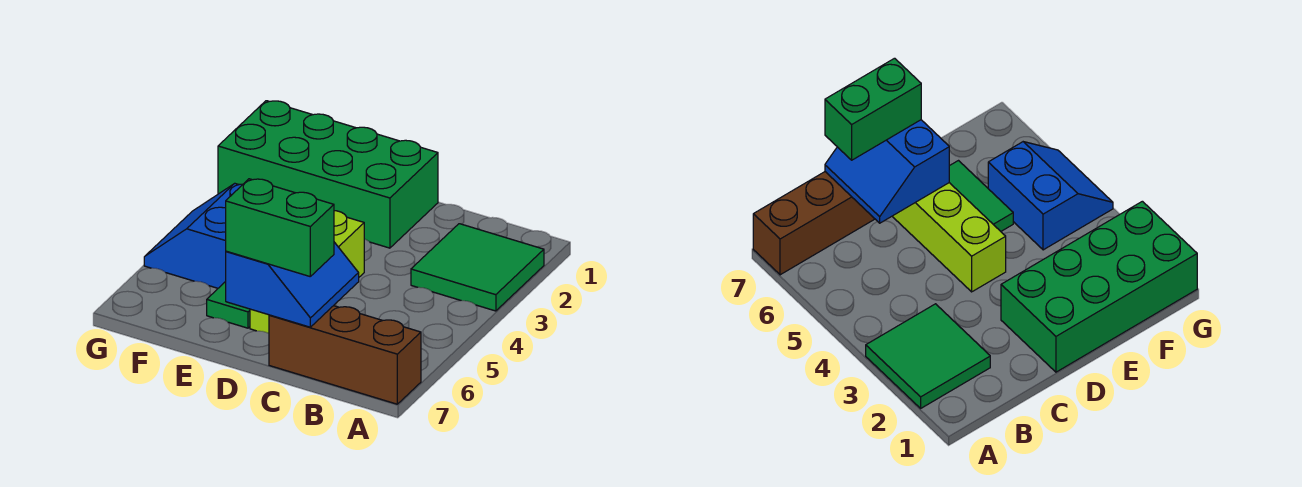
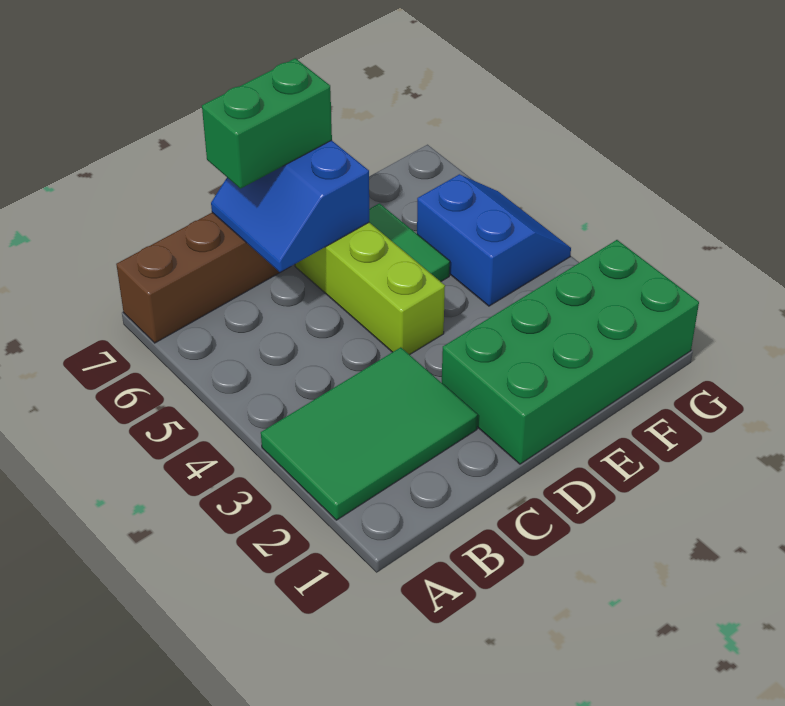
green tile A2:B3 level 1 -> green tile A2:C3 level 1

